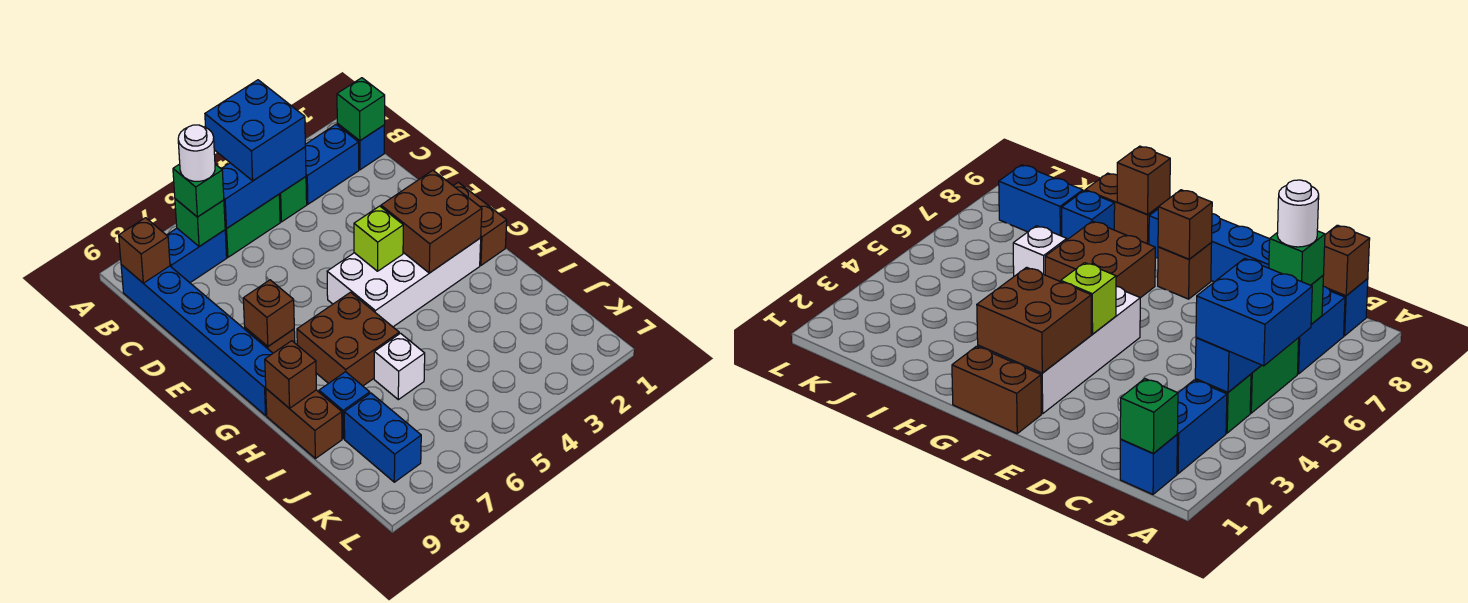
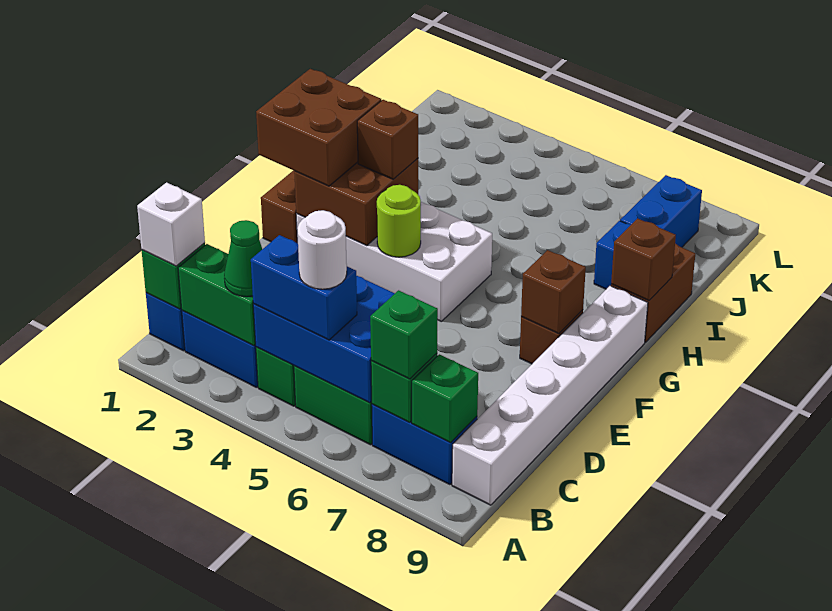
blue brick A4:B5 level 3 -> blue brick B4:B5 level 3
none -> green brick B2:B3 level 2
none -> green cone B3 level 3
blue brick B4:B6 level 2 -> blue brick B4:C6 level 2
white round brick B7 level 4 -> white round brick B5 level 4
none -> green brick B8 level 2
blue brick B9:G9 level 1 -> white brick B9:G9 level 1
brown brick B9 level 2 -> brown brick G3 level 3
lime brick F4 level 2 -> lime round brick F4 level 2
brown brick G6:H7 level 1 -> brown brick F1:G2 level 3
white brick I6 level 1 -> white brick B1 level 3

